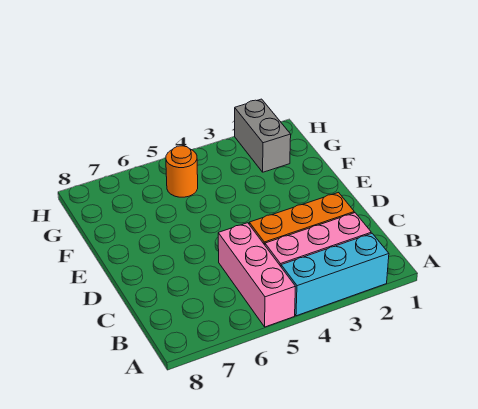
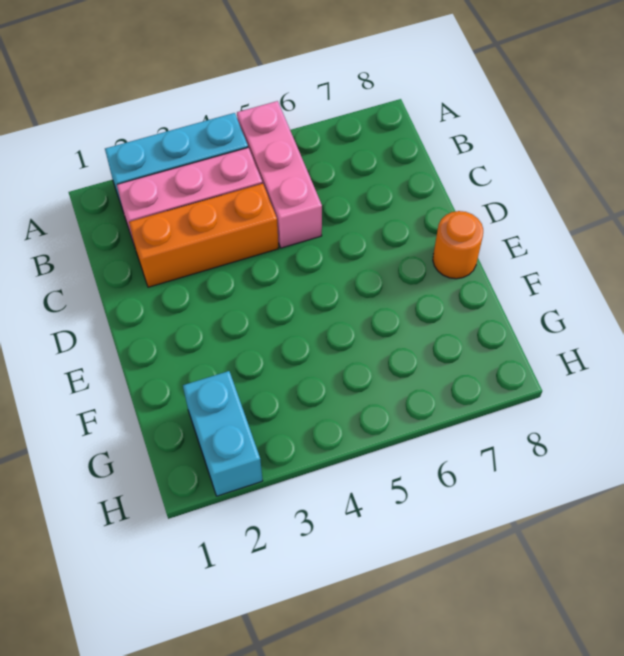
grey brick G2:H2 level 1 -> cyan brick G2:H2 level 1
orange round brick G5 level 1 -> orange round brick E8 level 1

